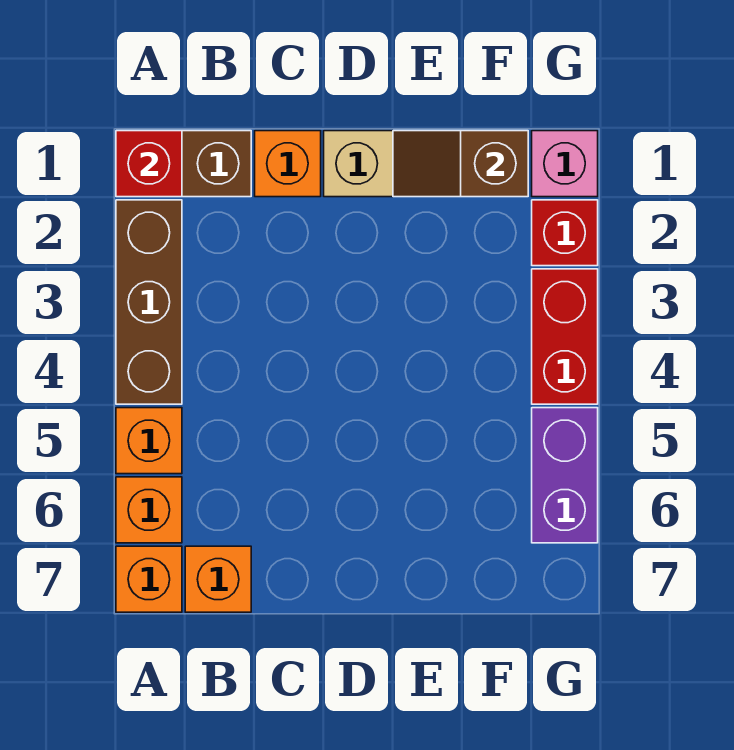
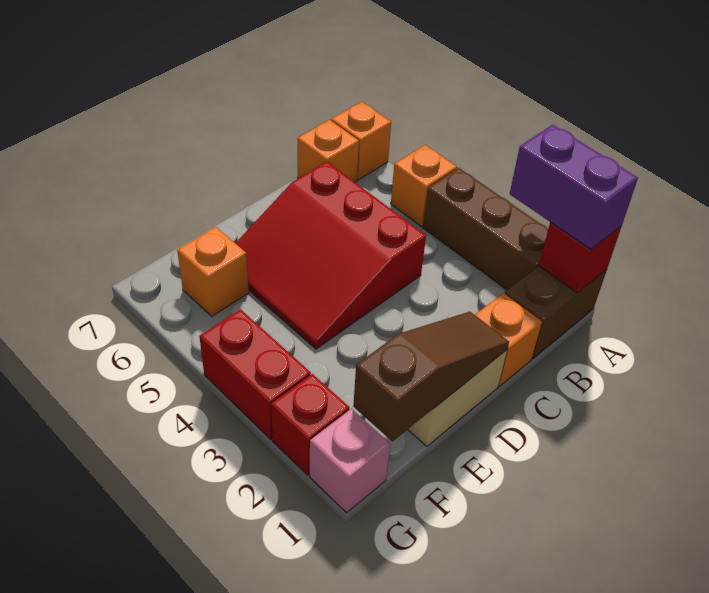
orange brick A6 level 1 -> orange brick F6 level 1
none -> red slope C4:E6 level 1 top C
brown slope E1:F1 level 2 top F -> brown slope D1:F1 level 2 top F
purple brick G5:G6 level 1 -> purple brick A1:A2 level 3

